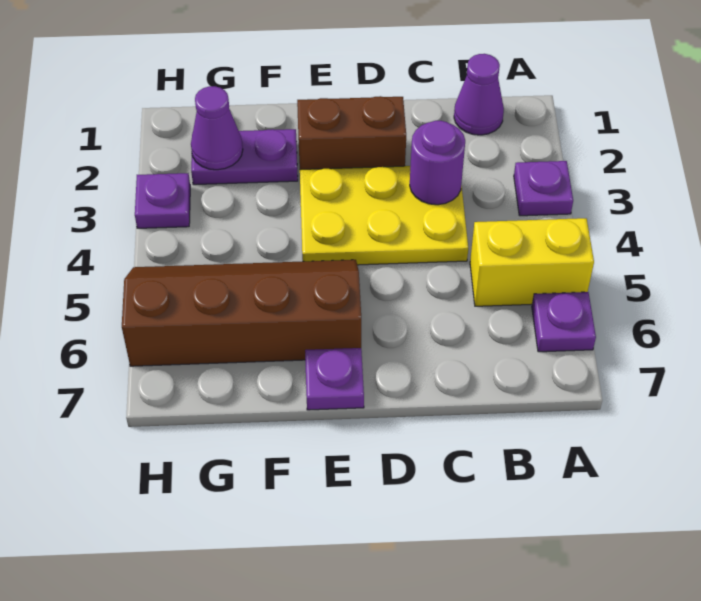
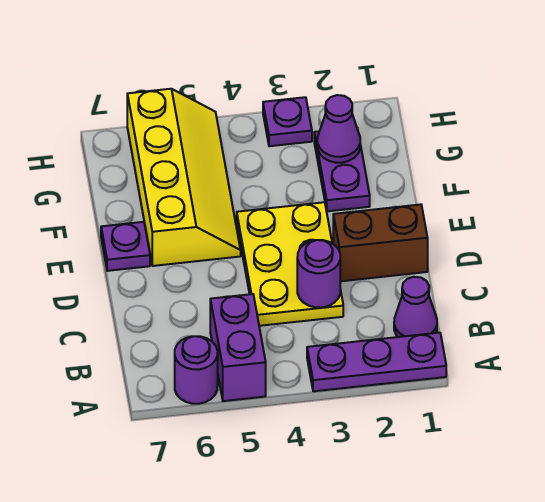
purple plate A3 level 1 -> purple plate A1:A3 level 1
yellow brick A5:B5 level 1 -> purple brick A5:B5 level 1
purple plate A6 level 1 -> purple round brick A6 level 1
brown brick D2:E2 level 1 -> brown brick D1:D2 level 1
brown slope E5:H6 level 1 top 6 -> yellow slope E5:H6 level 1 top 6

